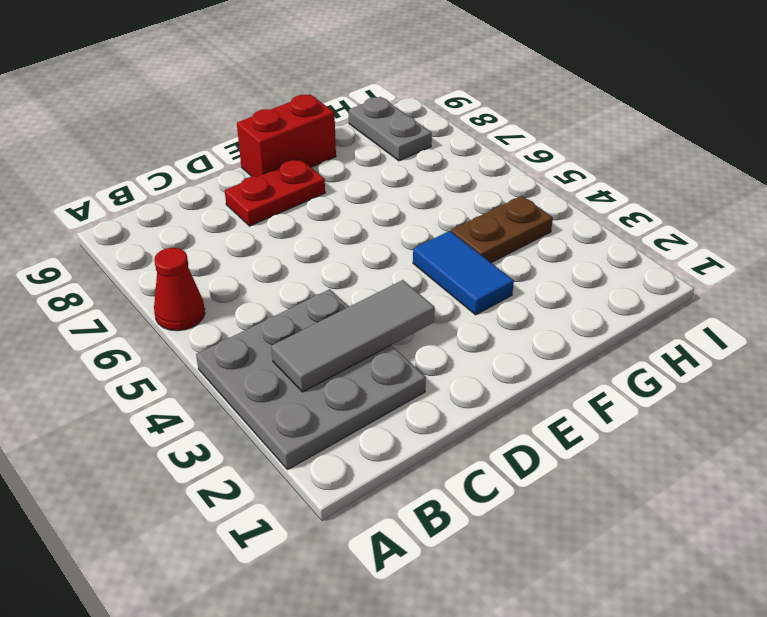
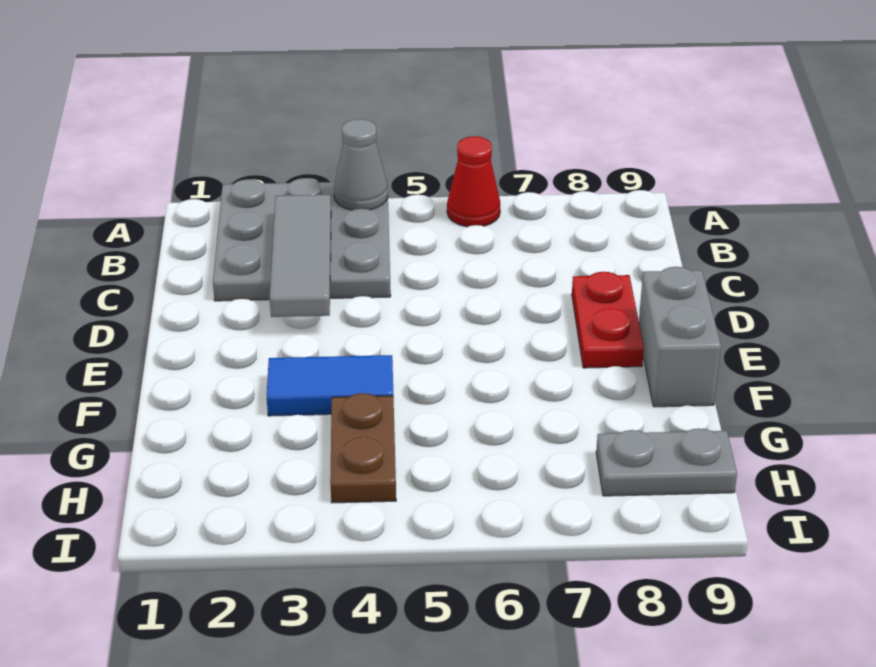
none -> grey cone A4 level 2
red brick E9:F9 level 1 -> grey brick E9:F9 level 1

